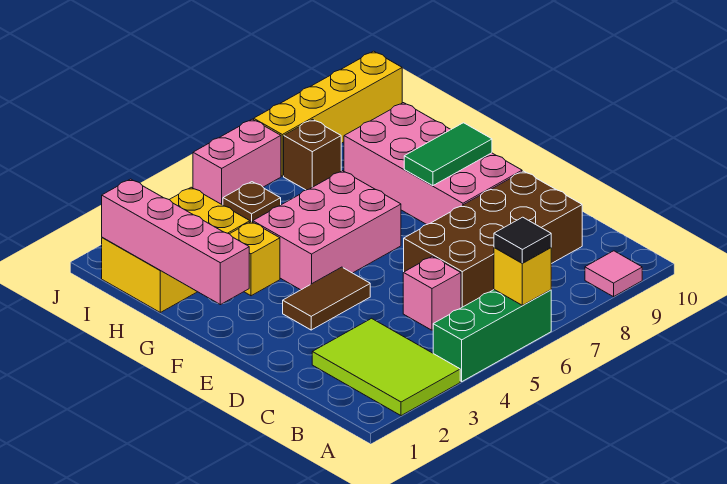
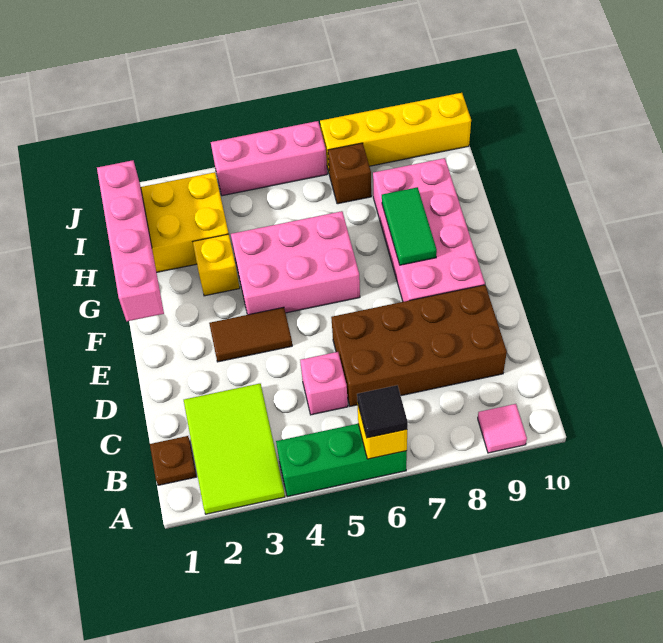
green tile F8:F9 level 2 -> green tile F8:G8 level 2
brown plate I5 level 1 -> brown plate B1 level 1
pink brick J5:J6 level 1 -> pink brick J4:J6 level 1

